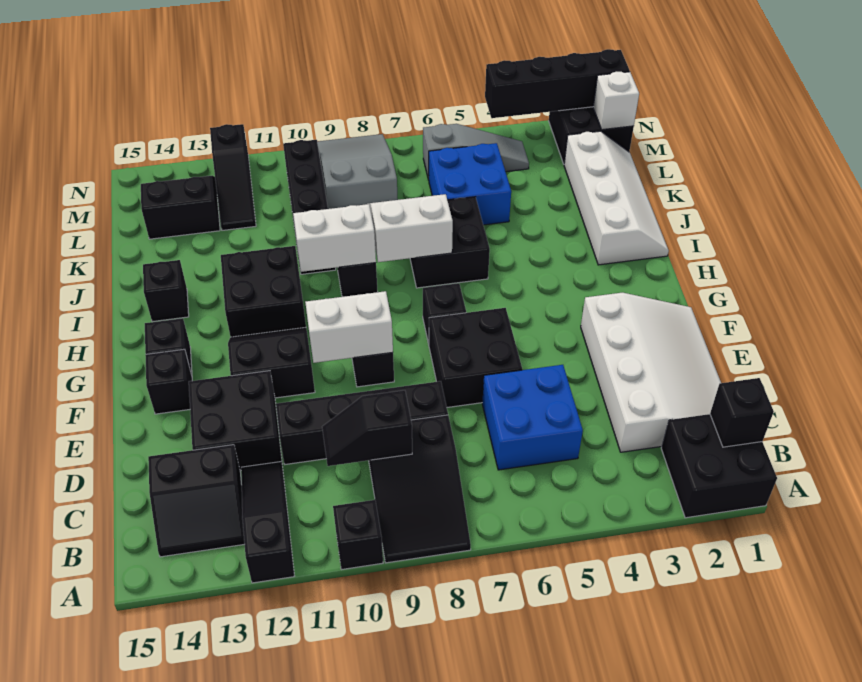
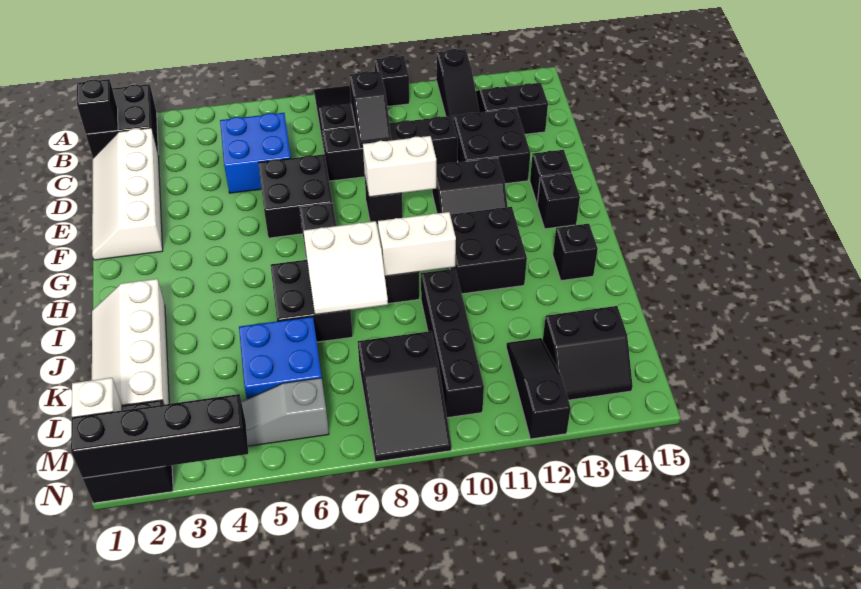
white slope C1:F3 level 1 top 3 -> white slope C1:F2 level 1 top 2
black slope C9:C10 level 2 top 9 -> black slope C9:D9 level 2 top C
grey slope L8:N9 level 1 top L -> black slope L8:N9 level 1 top L

